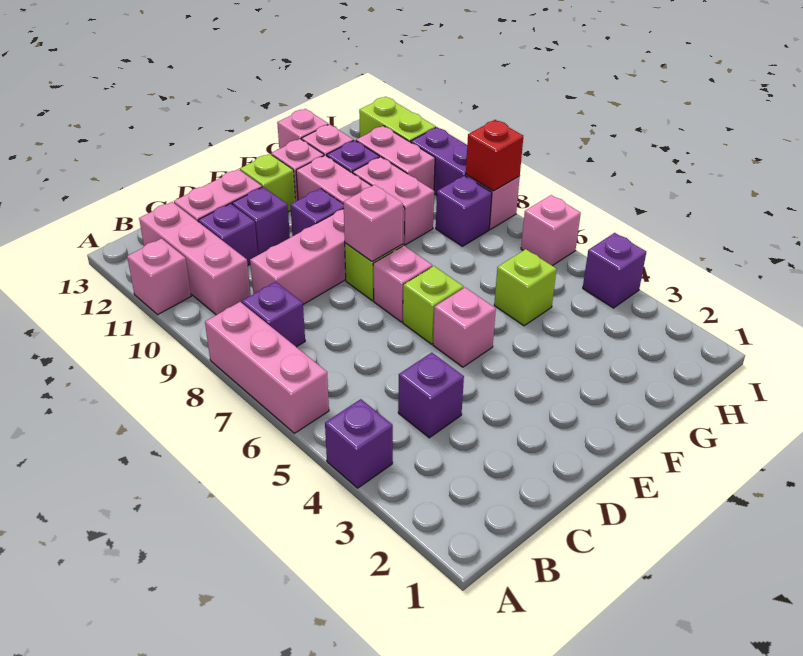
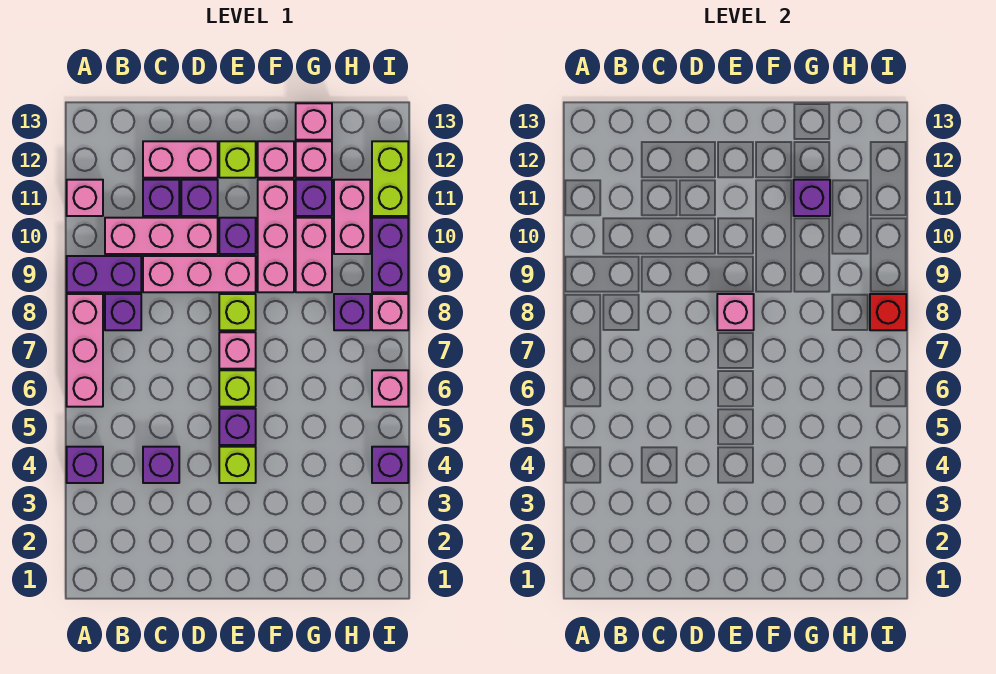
none -> purple brick A9:B9 level 1
pink brick B10:B12 level 1 -> pink brick B10:D10 level 1
pink brick E5 level 1 -> purple brick E5 level 1
lime brick G5 level 1 -> lime brick E4 level 1
none -> purple brick G11 level 2

